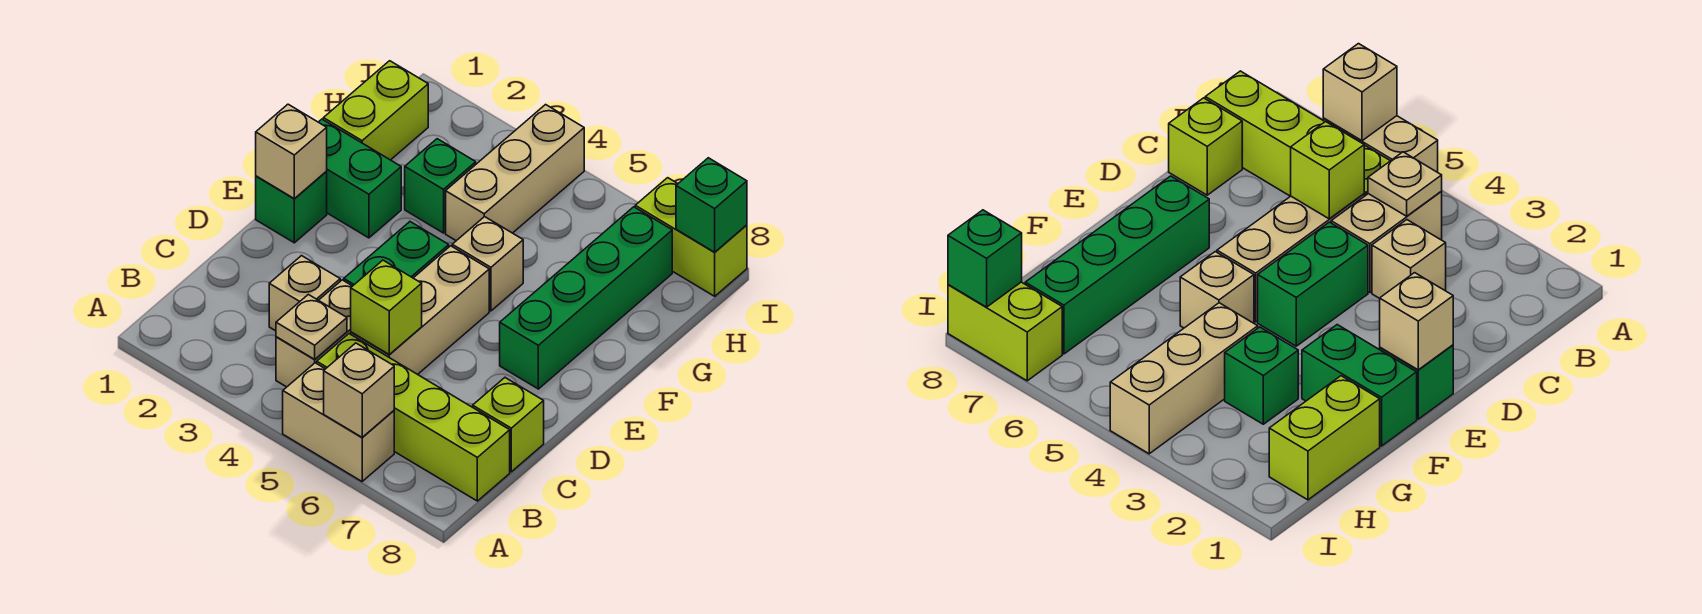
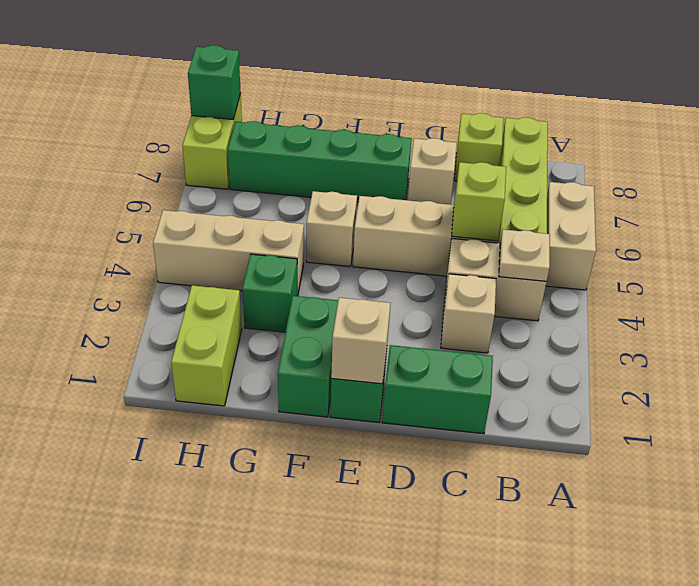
tan brick A6 level 2 -> tan brick D7 level 1
green brick D4:E4 level 1 -> green brick C1:D1 level 1
lime brick G1:H1 level 1 -> lime brick H1:H2 level 1

